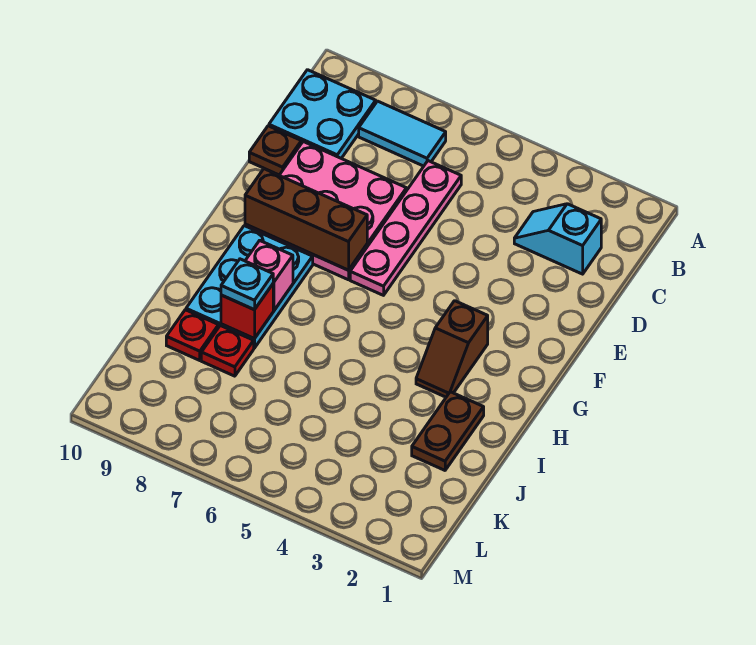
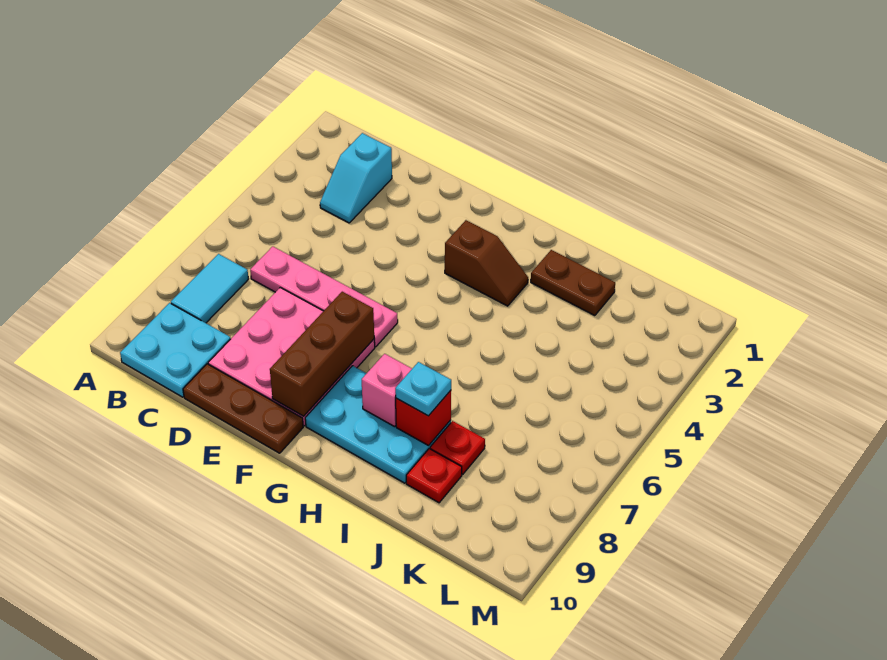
brown plate D10 level 1 -> brown plate D10:F10 level 1

